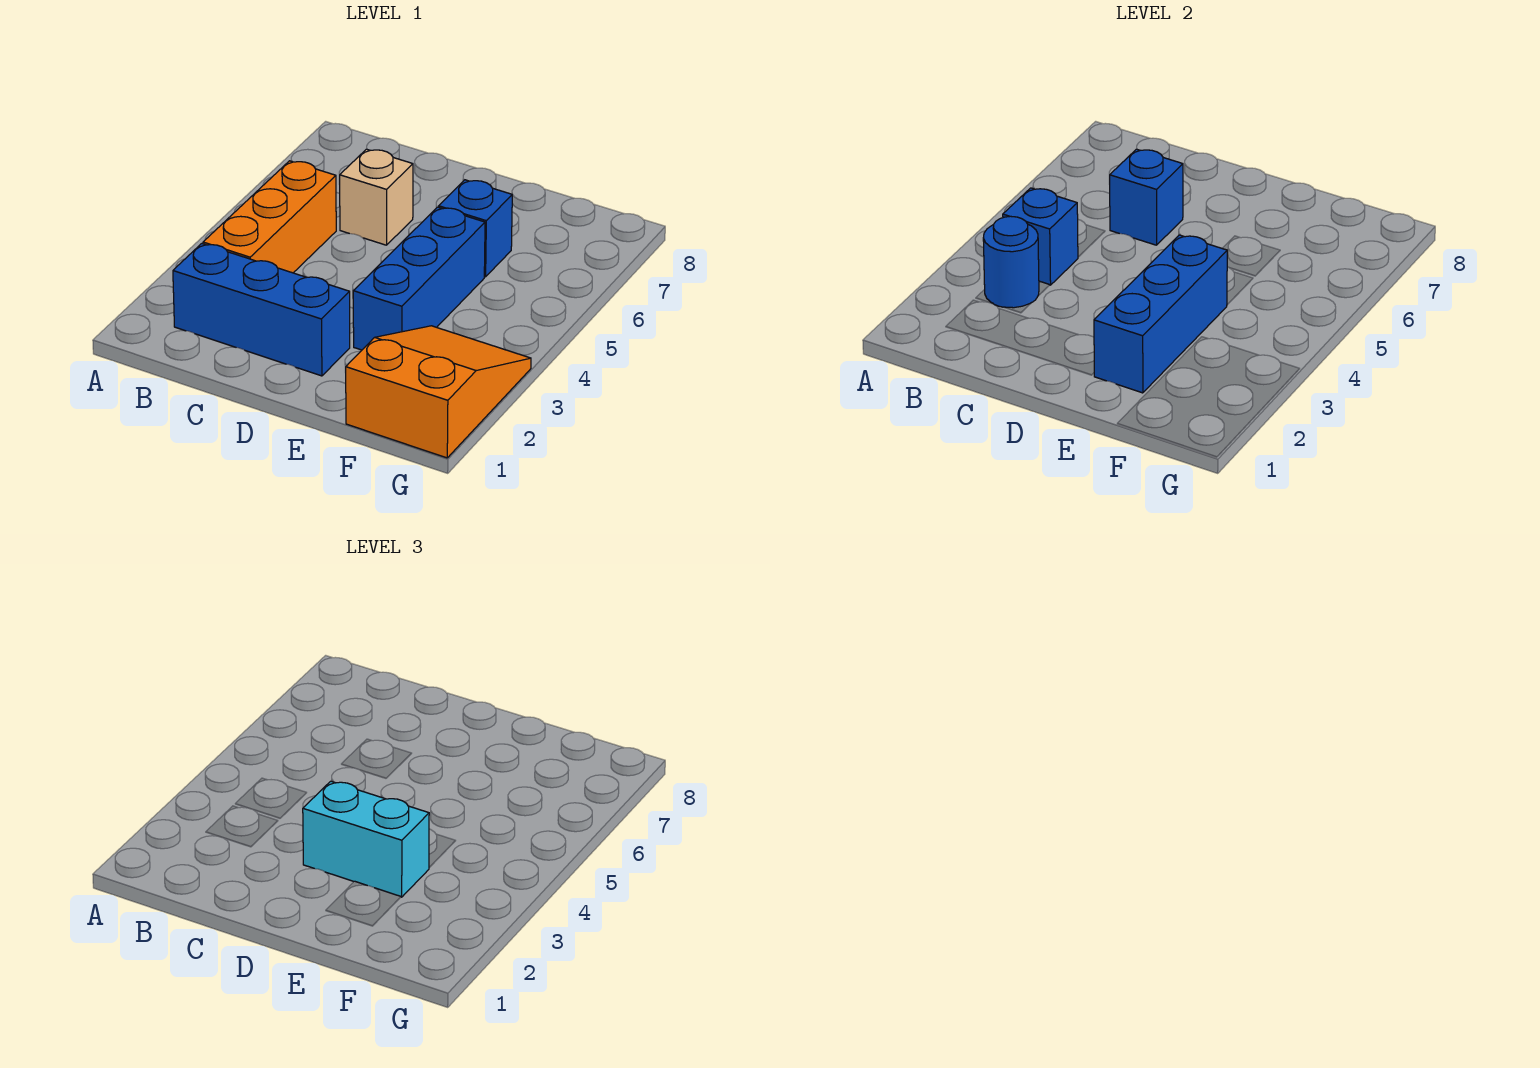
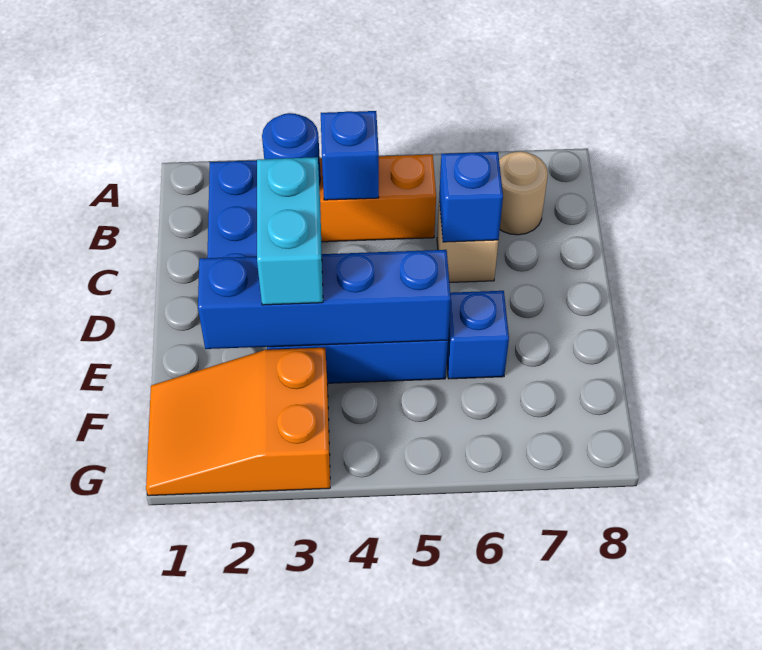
none -> tan round brick B7 level 1
blue brick E2:E4 level 2 -> blue brick E2:E5 level 2
orange slope F1:G3 level 1 top 1 -> orange slope F1:G3 level 1 top 3

